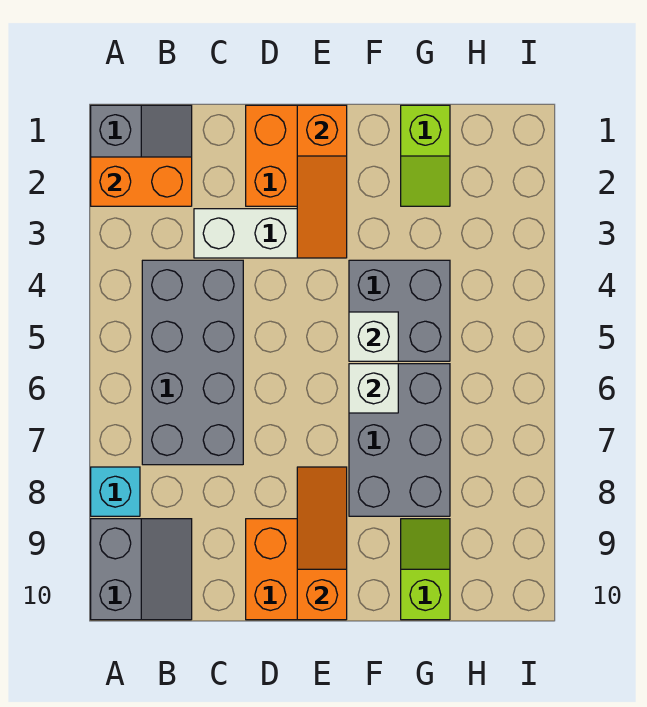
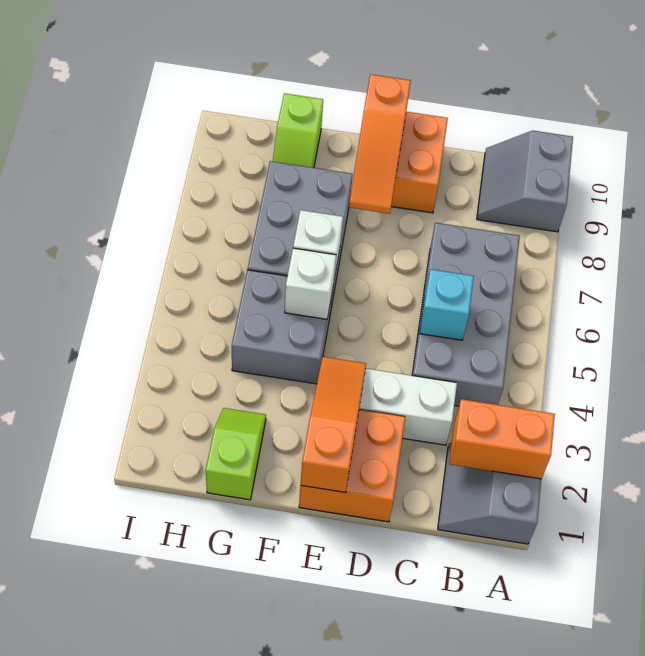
cyan brick A8 level 1 -> cyan brick C5 level 2

